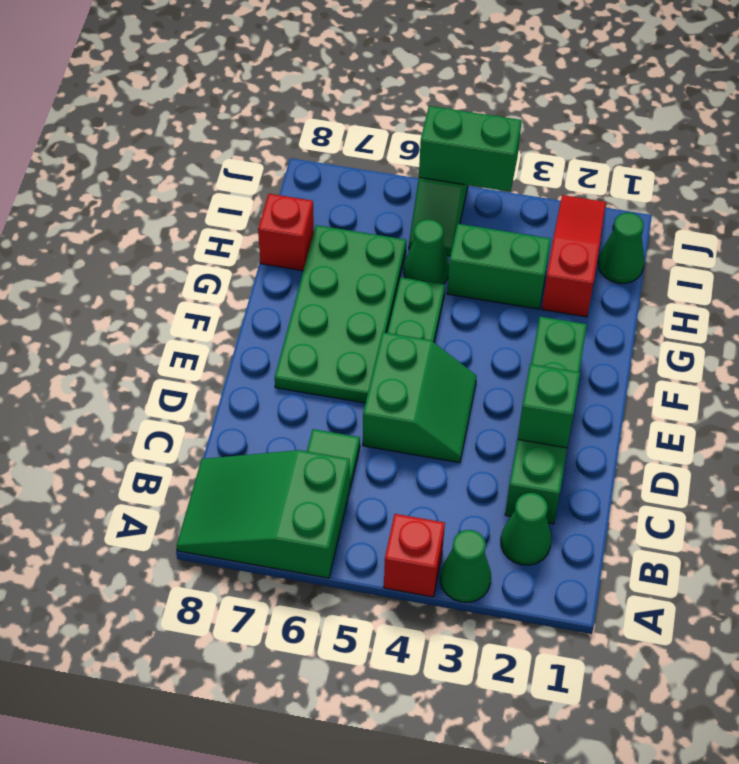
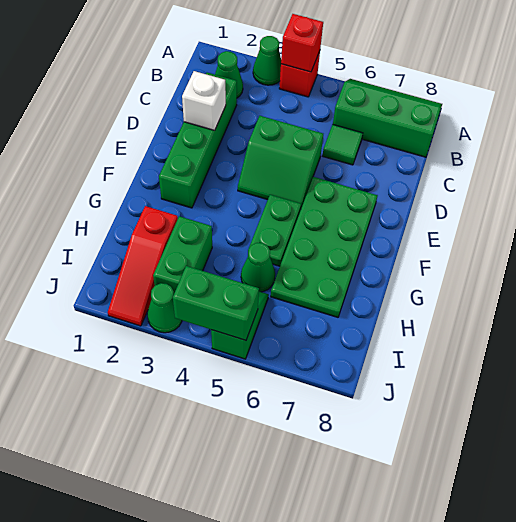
green slope A6:B8 level 1 top 6 -> green slope A6:B8 level 1 top B
green brick D2 level 2 -> white brick D2 level 2
green slope D4:E5 level 1 top 5 -> green slope D4:E5 level 1 top D
green brick H3:H4 level 1 -> green brick H3:I3 level 1
red brick H8 level 1 -> red brick A4 level 2
green cone I1 level 1 -> green cone J3 level 1

